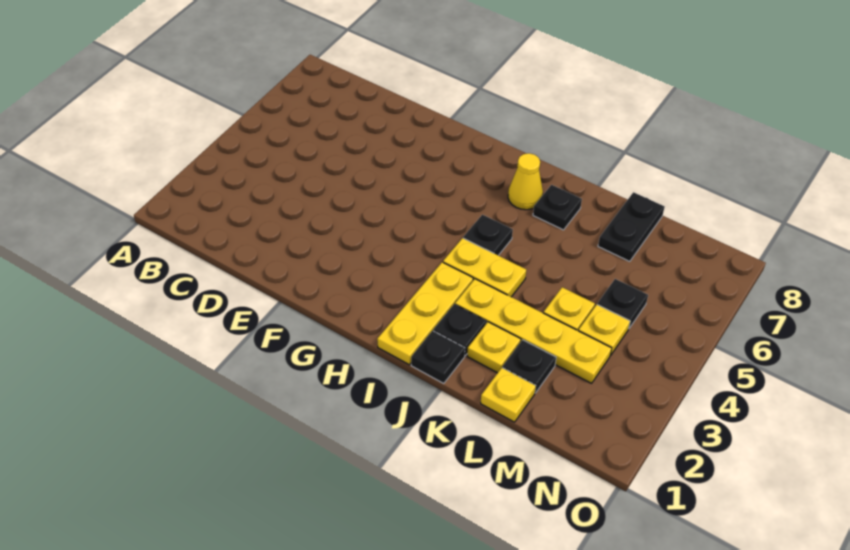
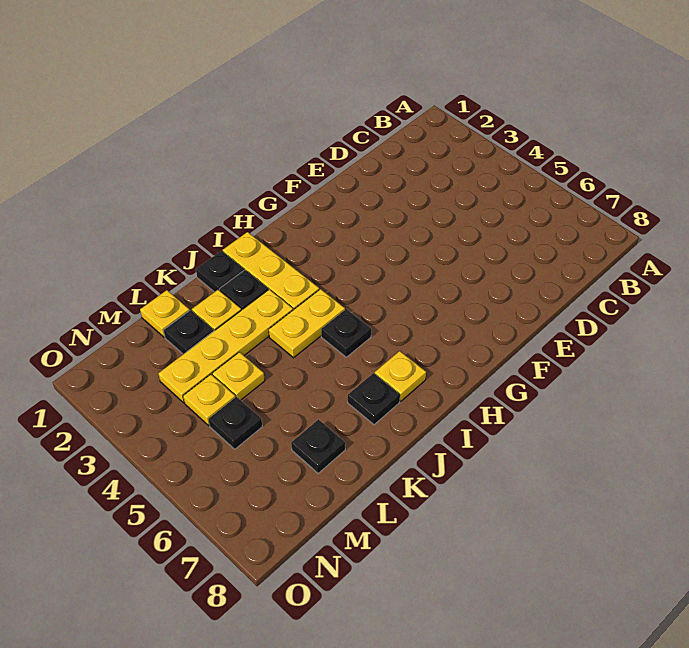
yellow cone I7 level 1 -> yellow plate I7 level 1
black plate L7:L8 level 1 -> black plate L7 level 1

